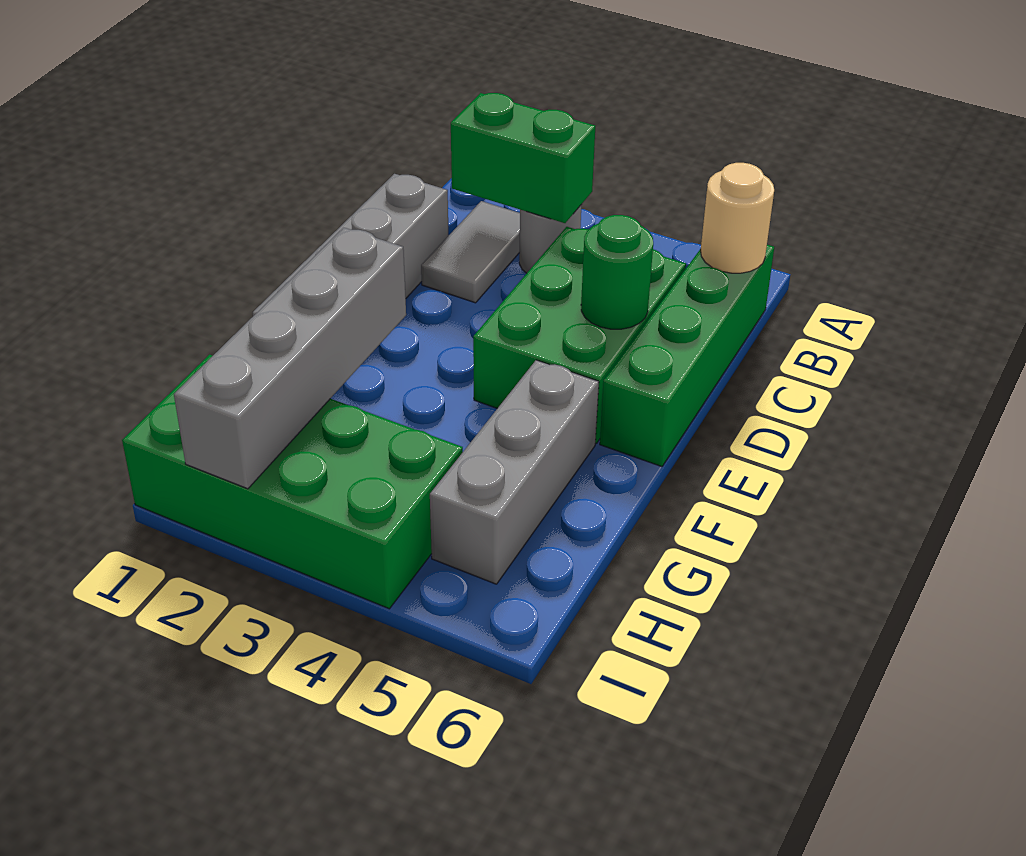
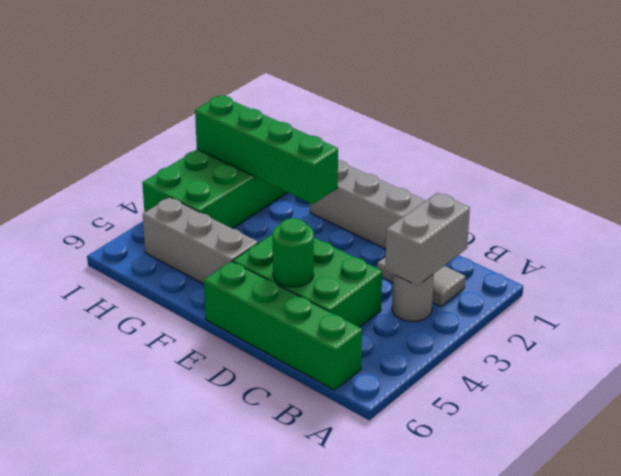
green brick B2:B3 level 2 -> grey brick B2:B3 level 2
tan round brick B6 level 2 -> none
grey brick F2:I2 level 2 -> green brick F2:I2 level 2

